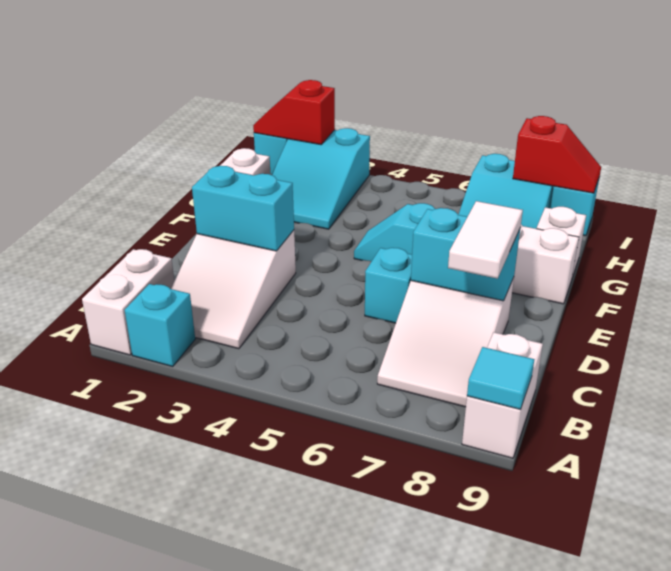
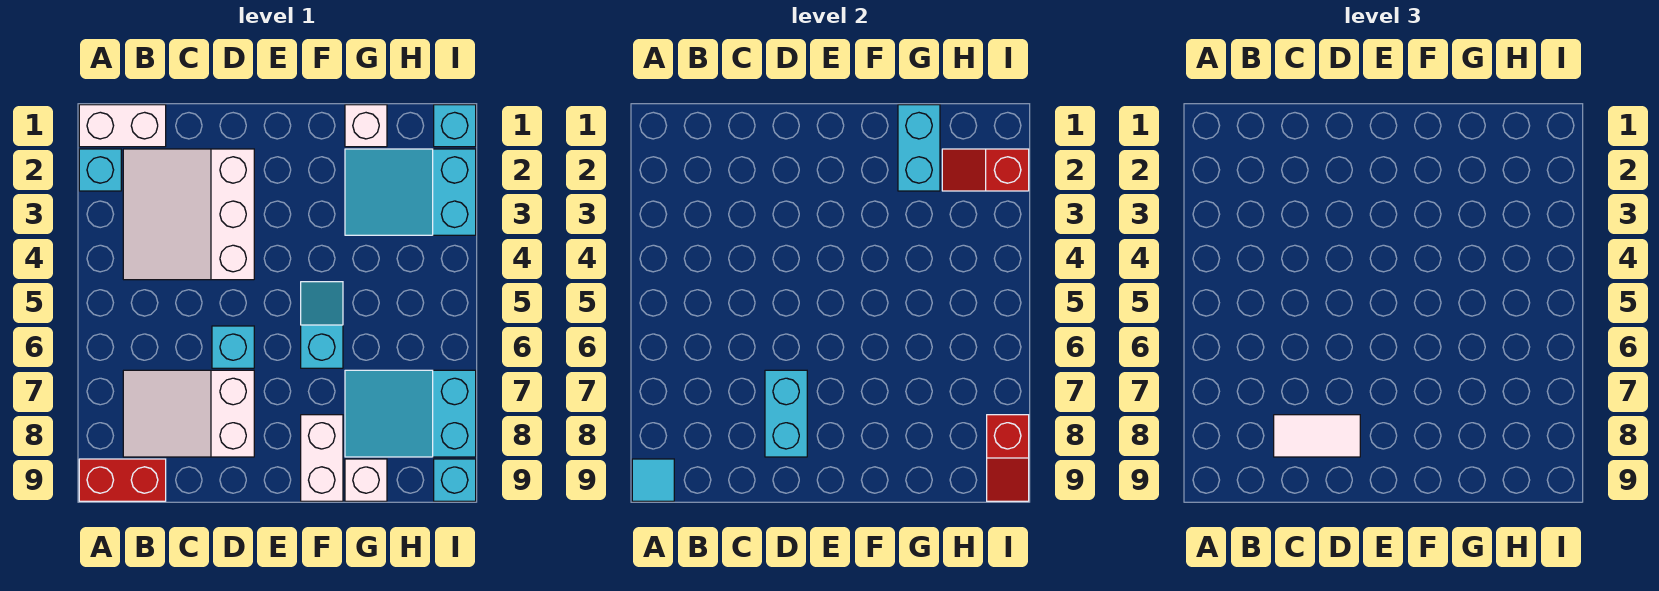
white brick A9:B9 level 1 -> red brick A9:B9 level 1
white slope B2:D3 level 1 top D -> white slope B2:D4 level 1 top D
cyan brick D2:D3 level 2 -> cyan brick G1:G2 level 2
red slope I1:I2 level 2 top 2 -> red slope H2:I2 level 2 top I

